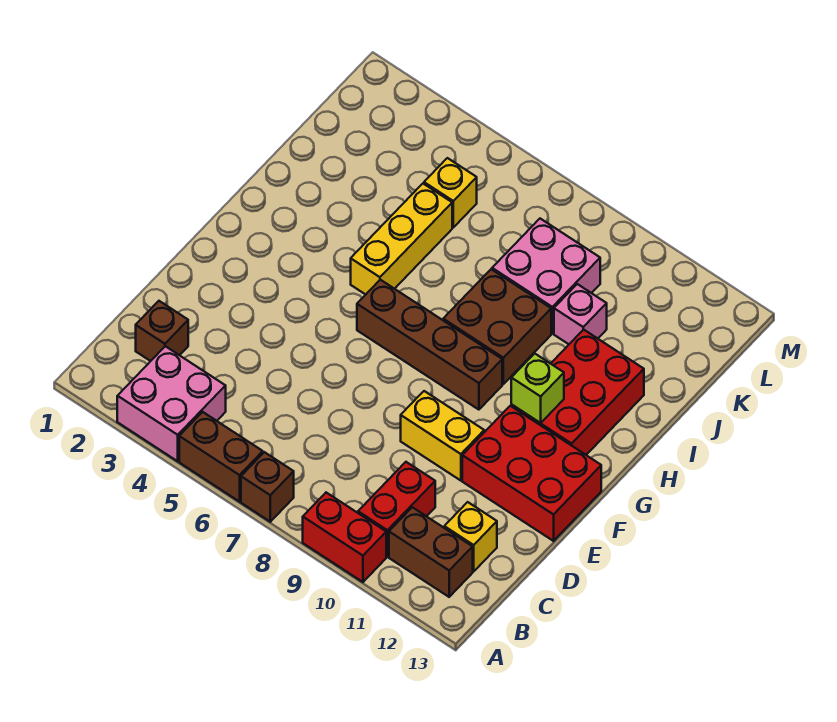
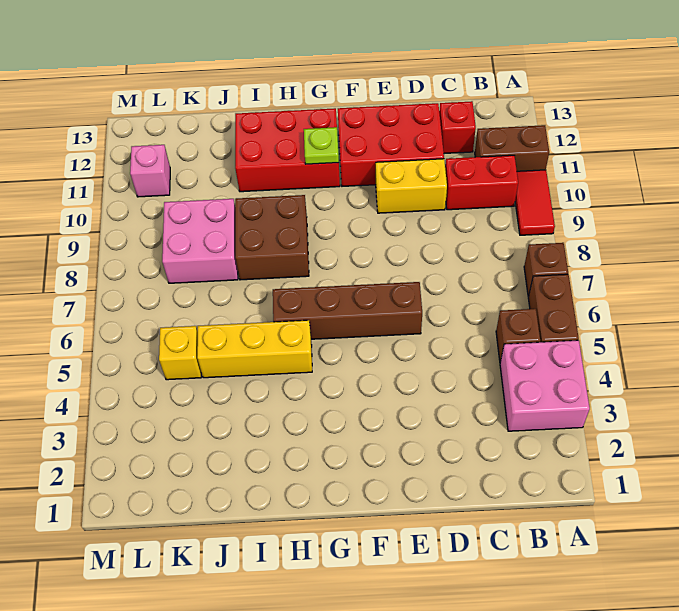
red brick A9:A10 level 1 -> red tile A9:A10 level 1
brown brick B11:B12 level 1 -> brown brick A11:B11 level 1
brown brick C2 level 1 -> brown brick B5 level 1
yellow brick C12 level 1 -> red brick C12 level 1
yellow brick E9:E10 level 1 -> yellow brick D10:E10 level 1
red brick E11:F13 level 1 -> red brick D11:F12 level 1
brown brick G6:G9 level 1 -> brown brick E6:H6 level 1
lime brick G11 level 2 -> lime plate G11 level 2
pink brick J10 level 1 -> pink brick L11 level 1

